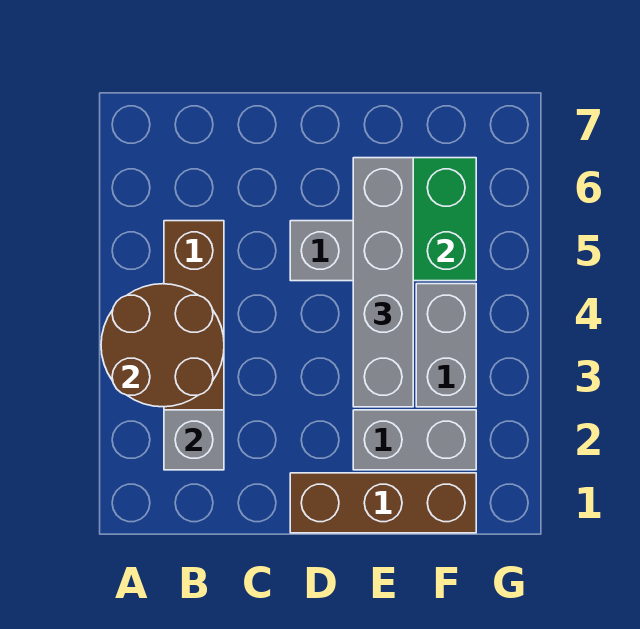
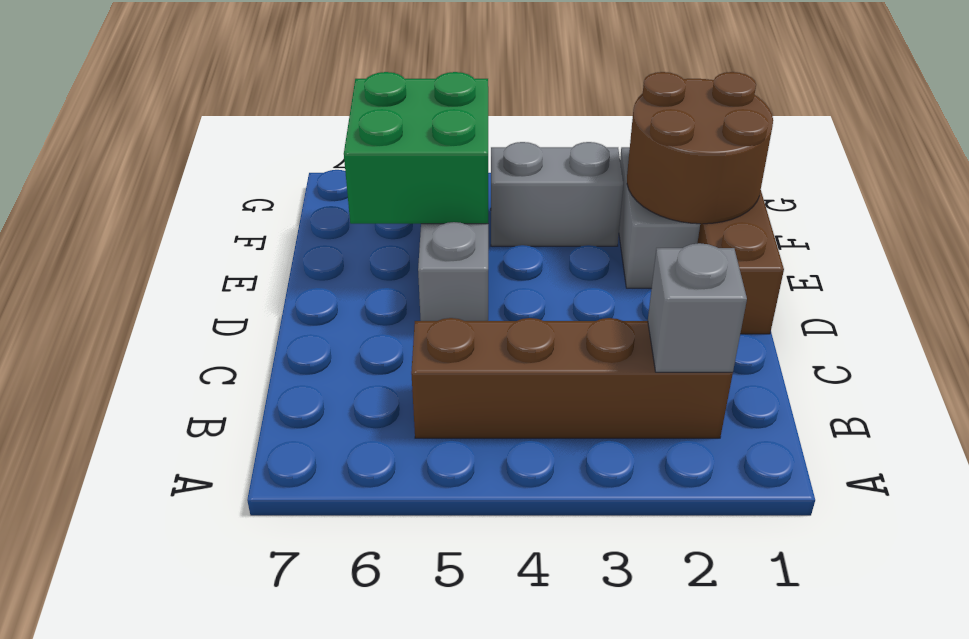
brown round brick A3:B4 level 2 -> brown round brick E1:F2 level 2
grey brick E3:E6 level 3 -> none

